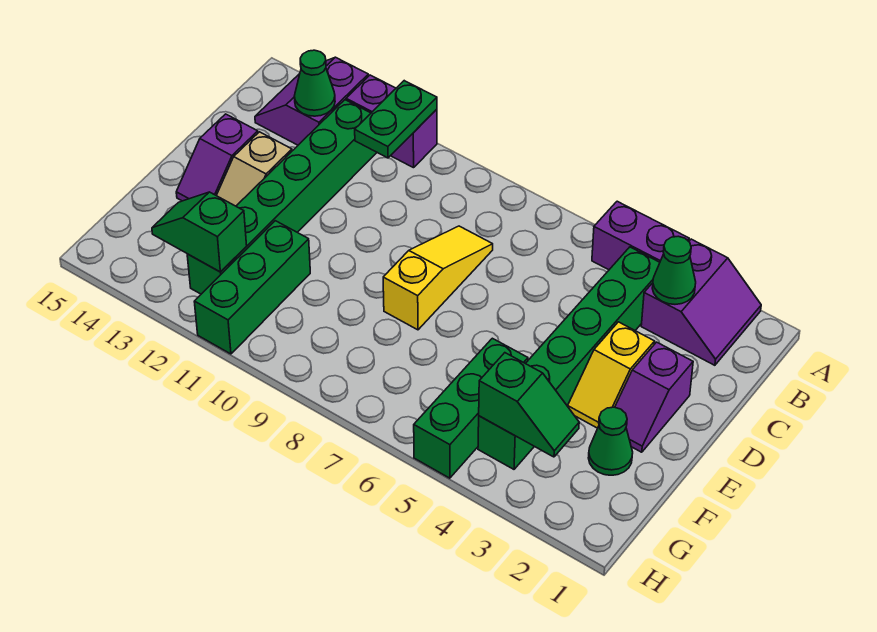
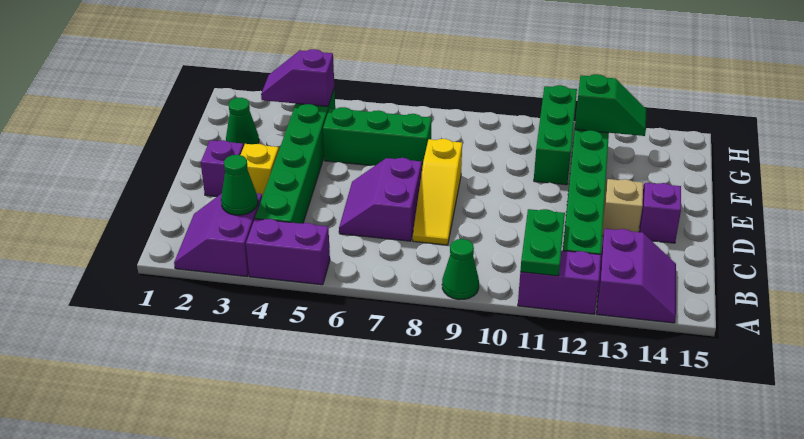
green cone B13 level 2 -> green cone A9 level 1
none -> purple slope C6:D7 level 1 top 7
green brick F5:H5 level 1 -> green brick F5:F7 level 1
green slope G3:G4 level 2 top 4 -> purple slope G3:G4 level 2 top 4

